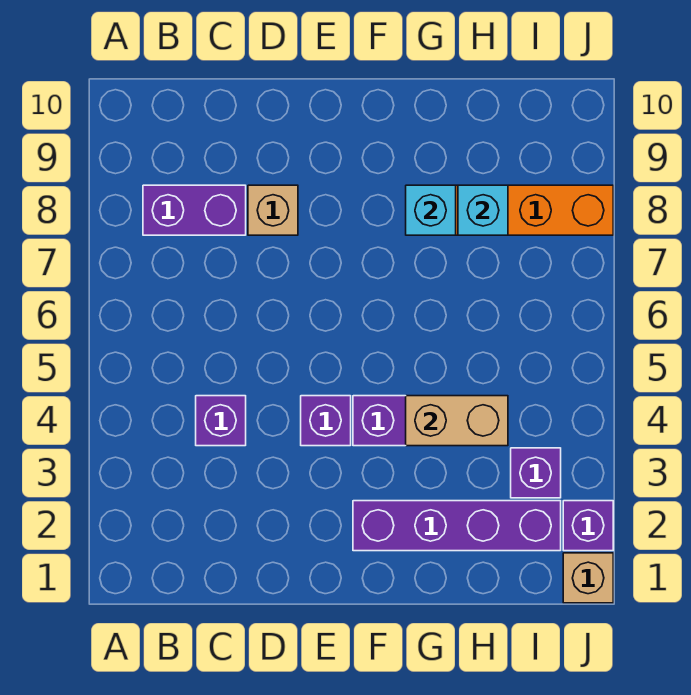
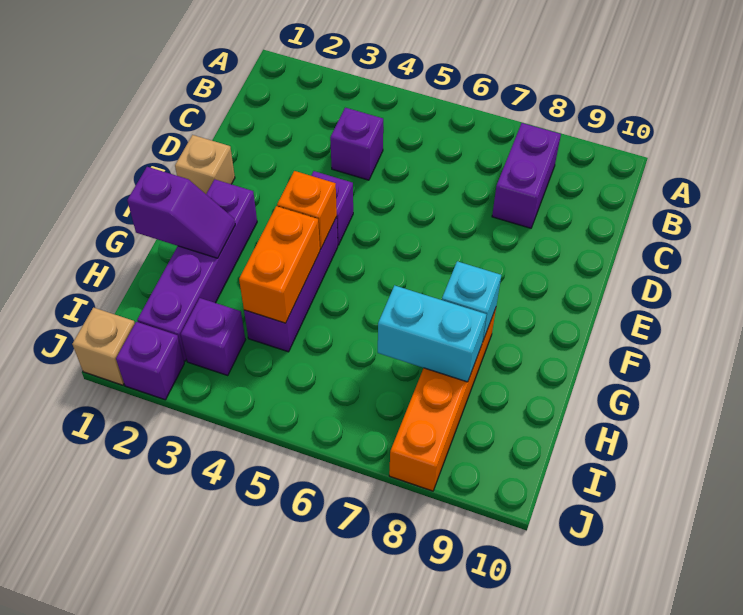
tan brick D8 level 1 -> tan brick E1 level 1
none -> orange brick F4 level 2
none -> purple slope G1:G2 level 2 top 1
tan brick G4:H4 level 2 -> orange brick G4:H4 level 2
cyan brick H8 level 2 -> cyan brick H7:H8 level 2

